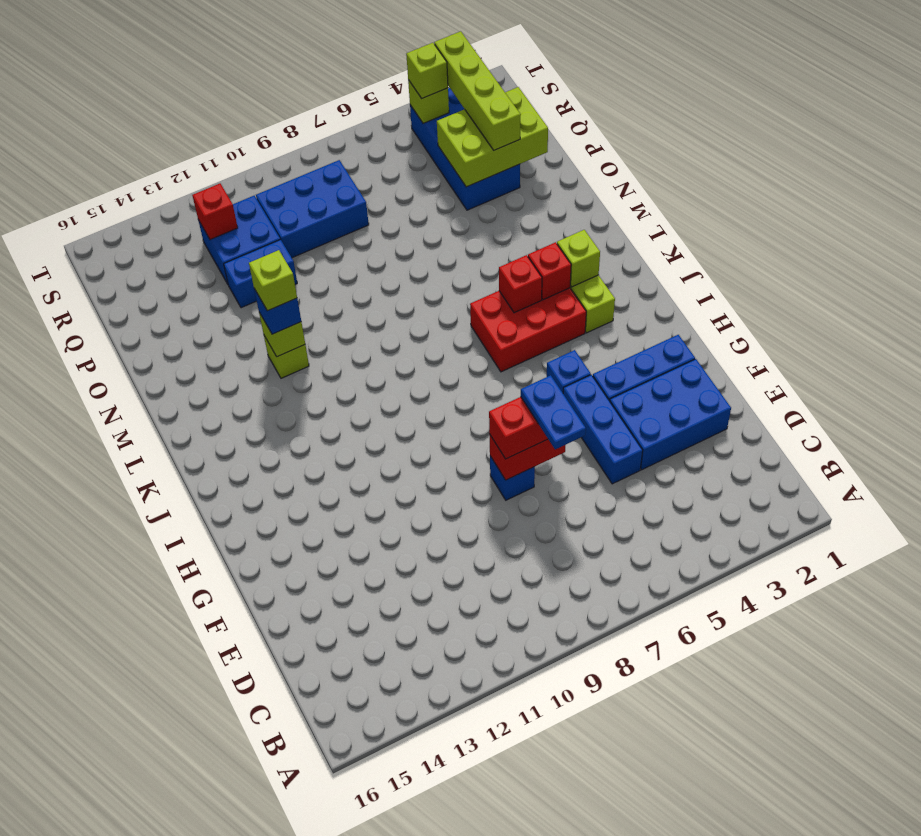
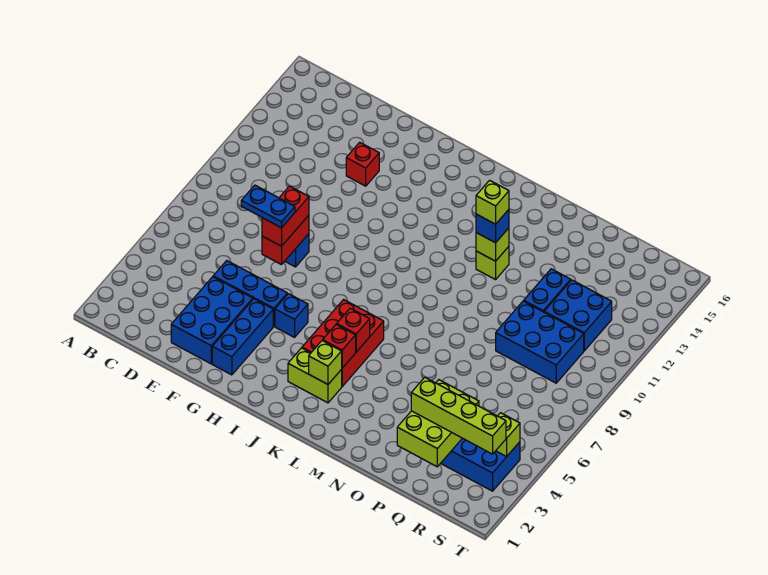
blue brick Q8:R10 level 1 -> blue brick P9:R10 level 1
red brick R12 level 2 -> red brick F13 level 1
lime brick S4 level 3 -> none

